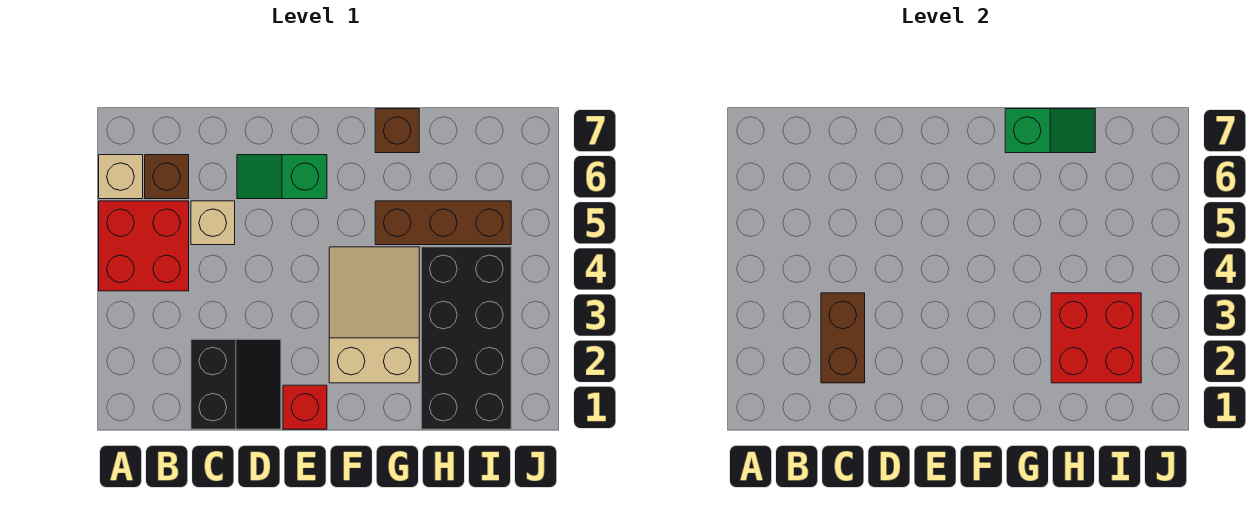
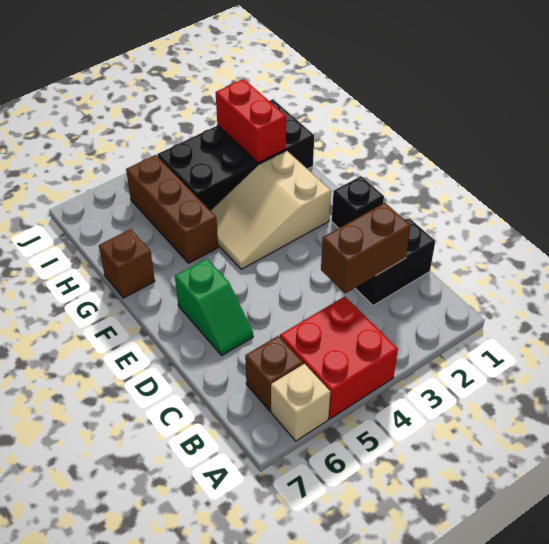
tan brick C5 level 1 -> none
red brick E1 level 1 -> black brick E1 level 1
green slope G7:H7 level 2 top G -> none
red brick H2:I3 level 2 -> red brick H2:I2 level 2

